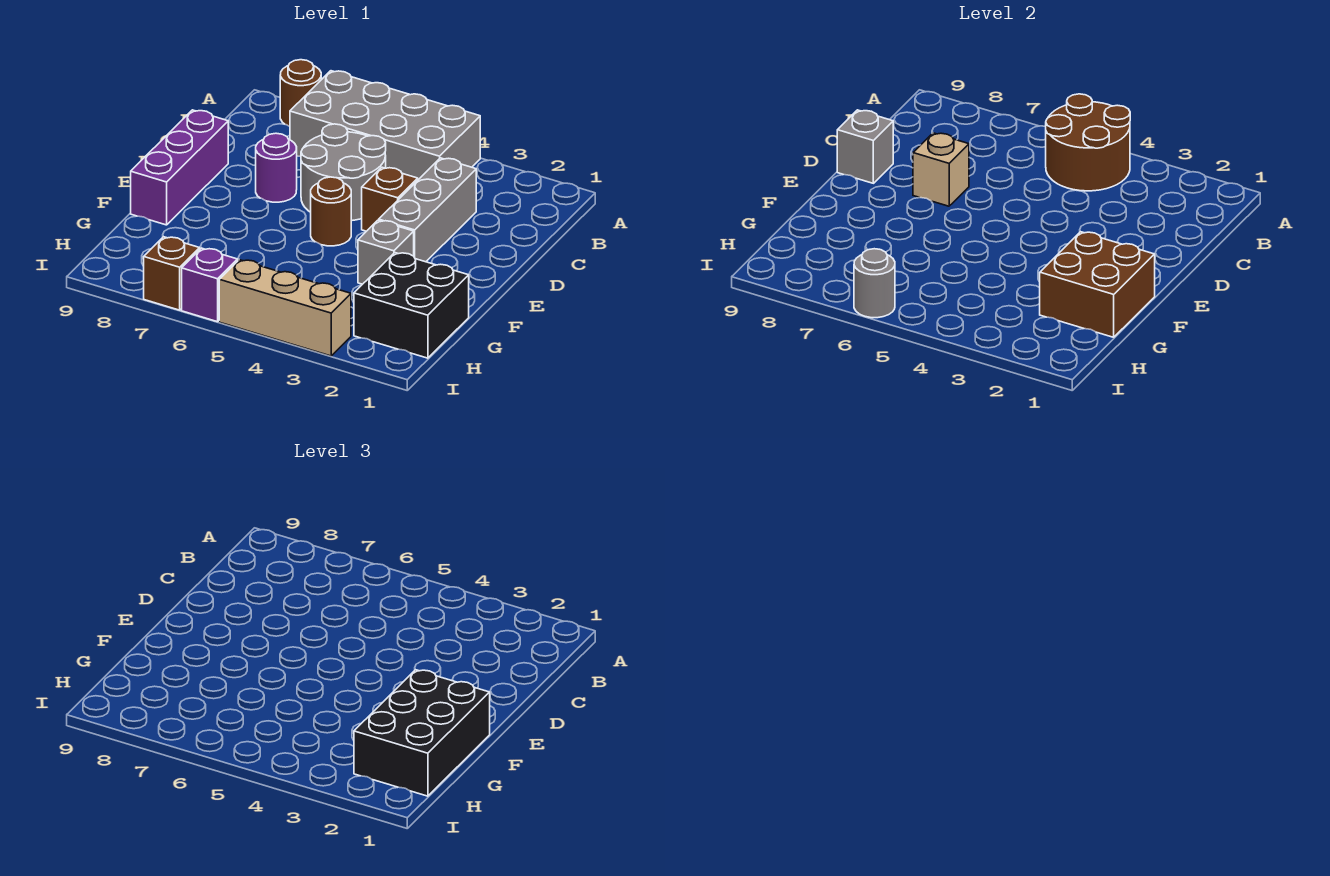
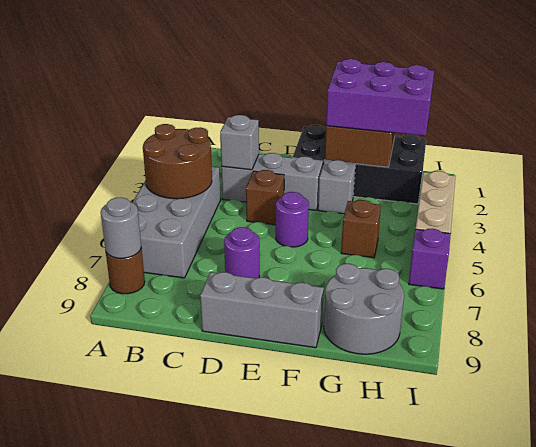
grey round brick C5:D6 level 1 -> grey round brick G8:H9 level 1
tan brick D7 level 2 -> none
purple brick D9:F9 level 1 -> grey brick D9:F9 level 1
grey brick D9 level 2 -> grey brick C3 level 2
brown round brick E5 level 1 -> purple round brick E5 level 1
black brick F1:H2 level 3 -> purple brick F1:H2 level 3
black brick G1:H2 level 1 -> black brick E1:H2 level 1
grey round brick I6 level 2 -> grey round brick A8 level 2
brown brick I7 level 1 -> brown brick G5 level 1

